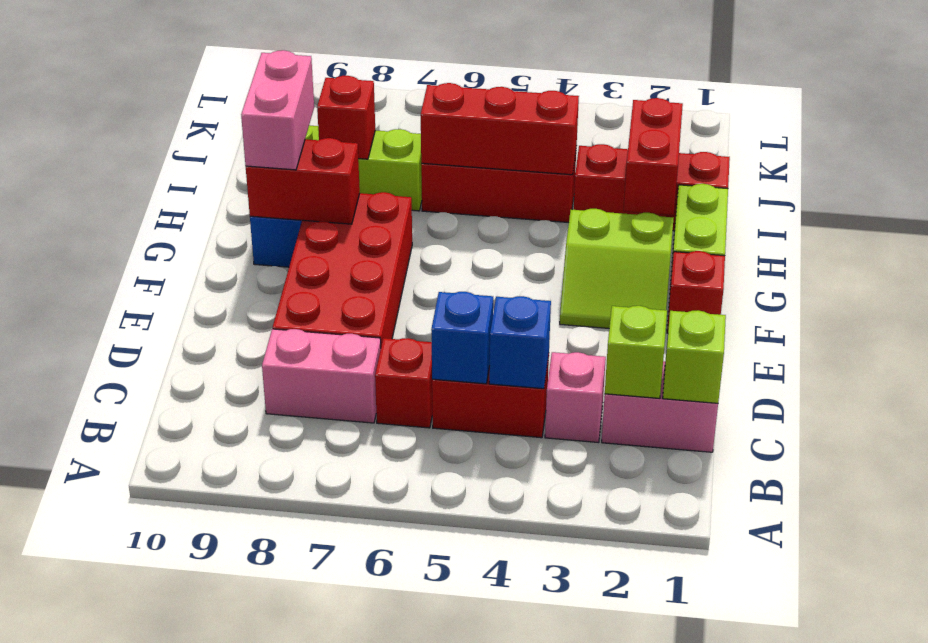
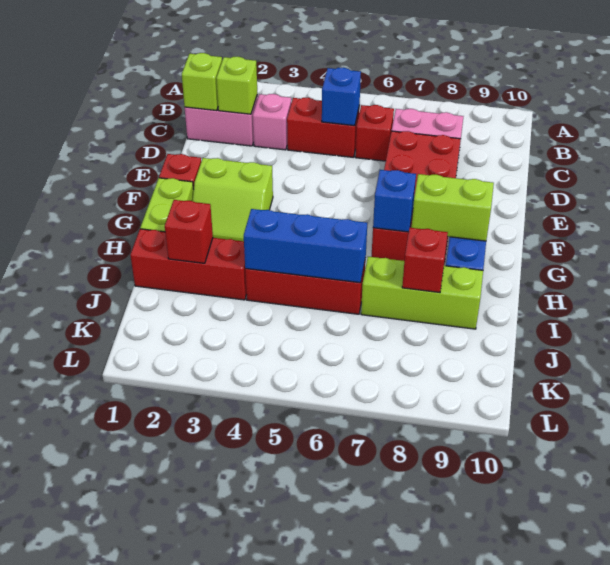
blue brick C4 level 2 -> blue brick G7 level 2
lime slope F2:G3 level 1 top G -> lime slope F2:G3 level 1 top F
red brick G8:G9 level 2 -> lime brick G8:G9 level 2
pink brick G9:H9 level 3 -> none
red brick H2:I2 level 2 -> red brick I2 level 2
red brick I4:I6 level 2 -> blue brick I4:I6 level 2

